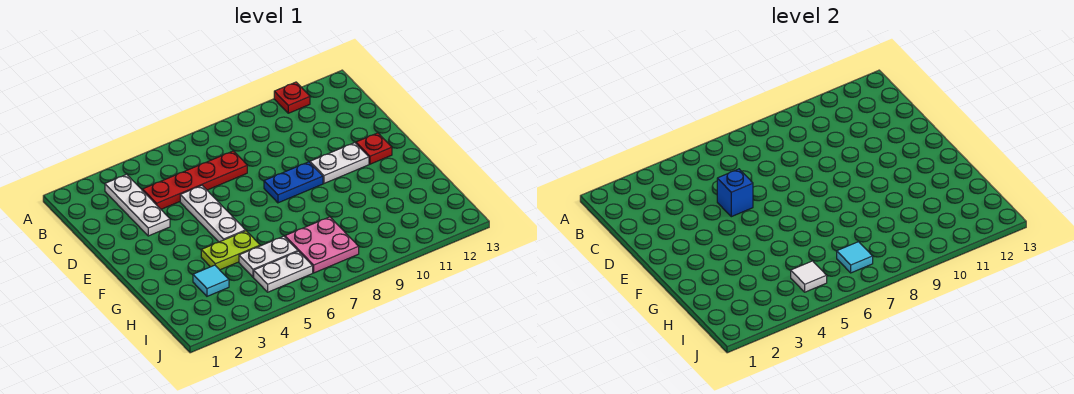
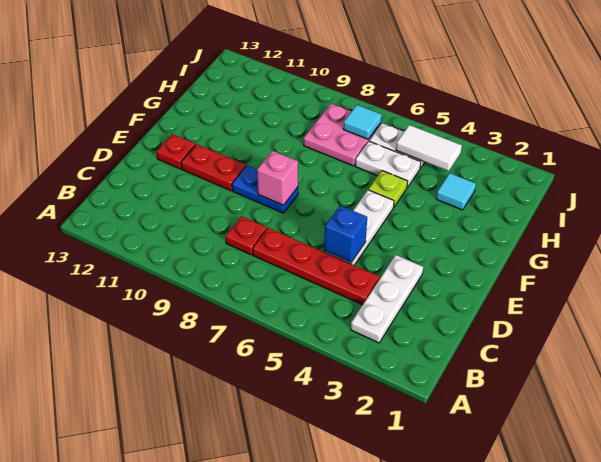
red plate A11 level 1 -> red plate C8 level 1
none -> pink brick E8 level 2
white plate E10:E11 level 1 -> red plate E10:E11 level 1
lime plate G4:G5 level 1 -> lime plate G5 level 1
white tile I5 level 2 -> white tile I4:I5 level 2

